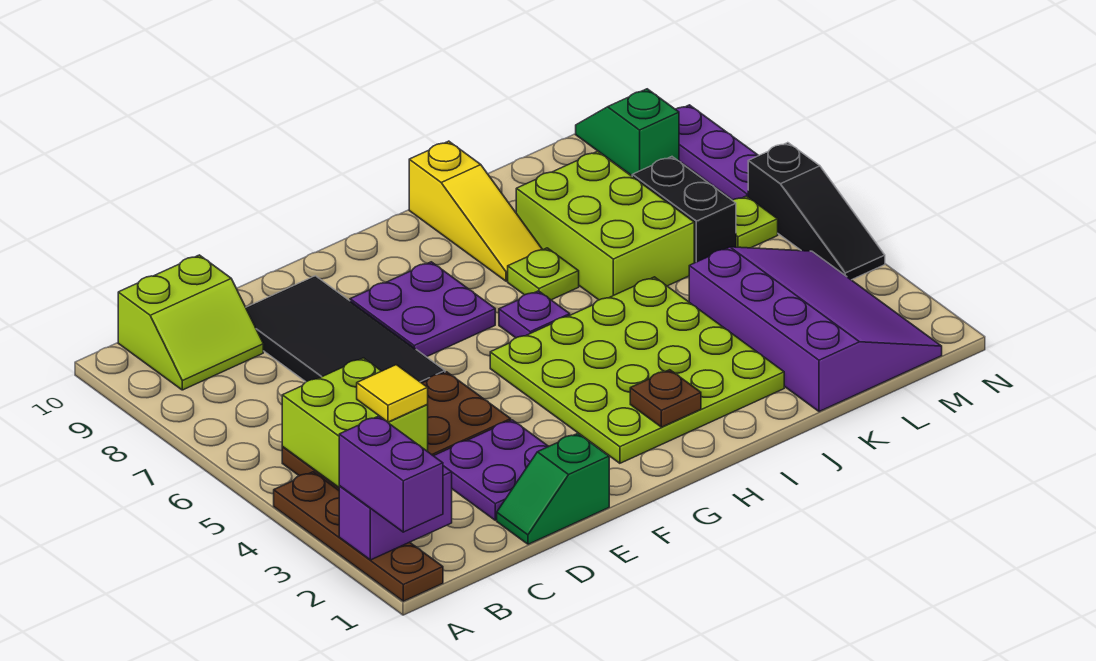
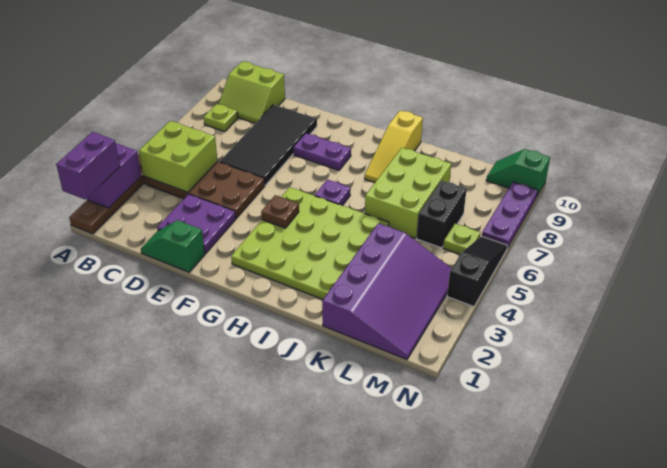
purple brick A2:B2 level 2 -> purple brick A2:A3 level 2
yellow tile C4 level 3 -> none
purple plate F7:G8 level 1 -> purple plate F8:G8 level 1
brown plate H2 level 2 -> brown plate G4 level 2
lime plate I7 level 1 -> lime plate B8 level 1
green slope M9:M10 level 1 top 9 -> green slope M10:N10 level 1 top N
black slope N4:N6 level 1 top 6 -> black slope N4:N6 level 1 top 4

